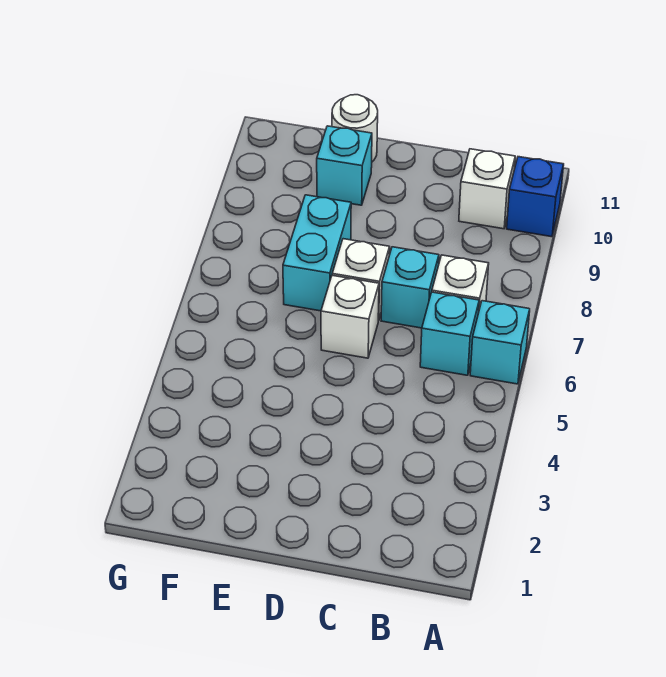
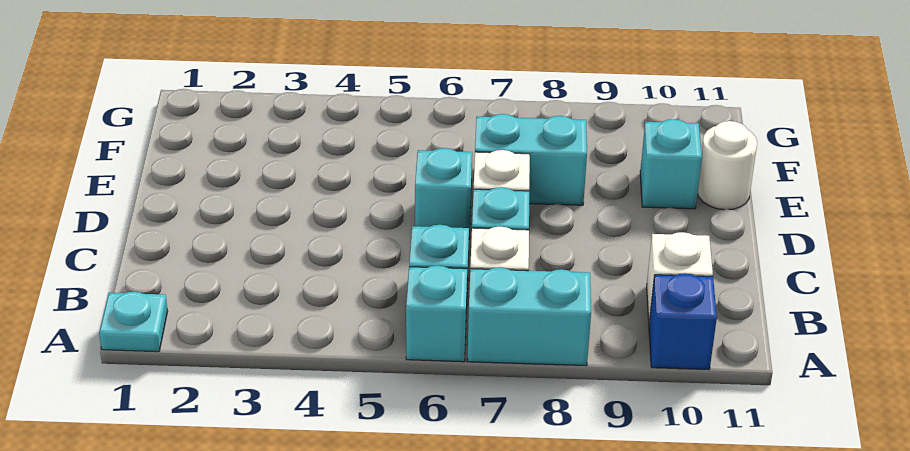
none -> cyan plate A1 level 1
none -> cyan brick A7:A8 level 1
white brick D6 level 1 -> cyan brick D6 level 1

